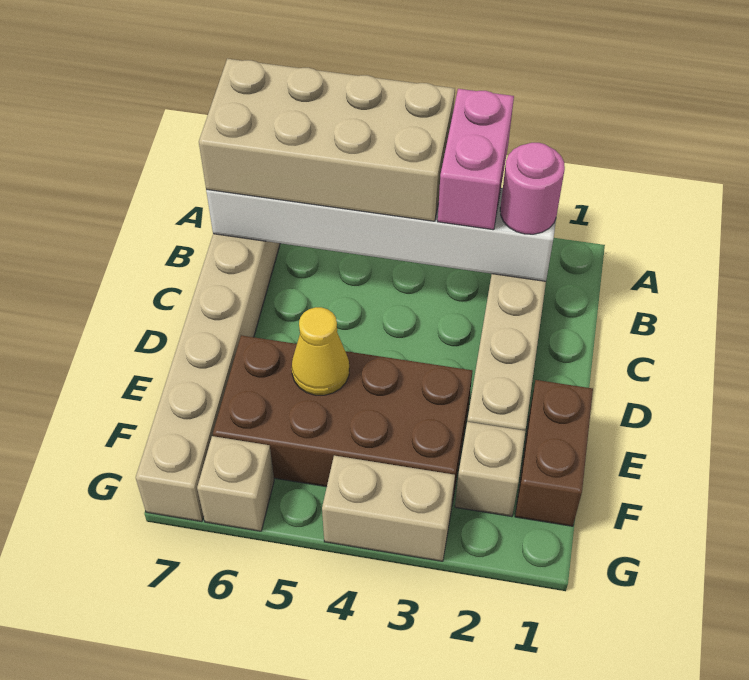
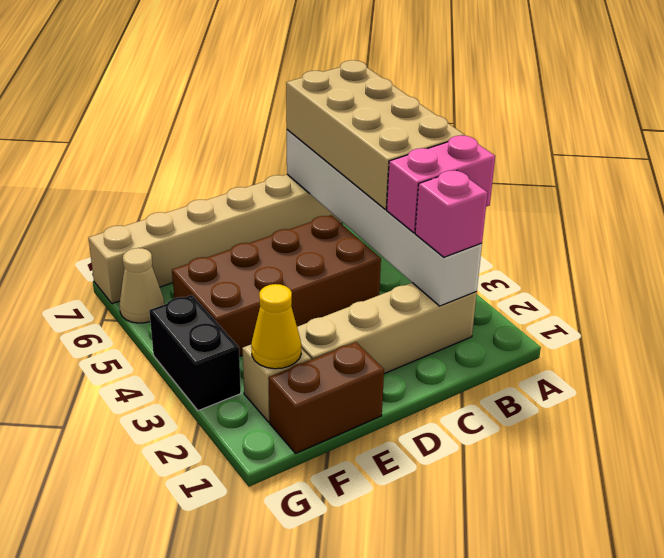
pink round brick B2 level 3 -> pink brick B2 level 3
brown brick E3:F6 level 1 -> brown brick C4:F5 level 1
yellow cone E5 level 2 -> yellow cone F2 level 2
tan brick G3:G4 level 1 -> black brick G3:G4 level 1
tan brick G6 level 1 -> tan cone G6 level 1

